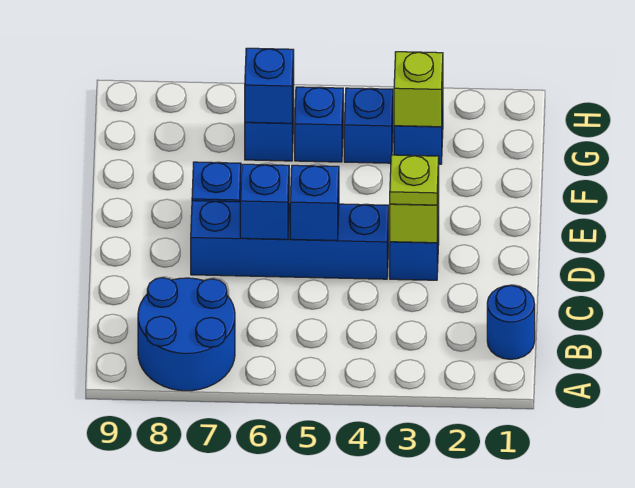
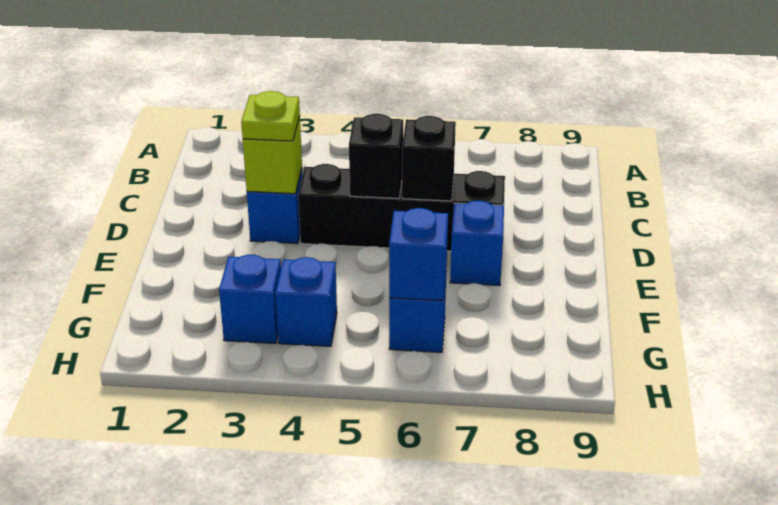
blue round brick A7:B8 level 1 -> none
blue round brick B1 level 1 -> none
blue brick D4:D7 level 1 -> black brick D4:D7 level 1
blue brick D5 level 2 -> black brick D5 level 2
blue brick D6 level 2 -> black brick D6 level 2
lime brick G3 level 2 -> none
blue brick G5 level 1 -> none

